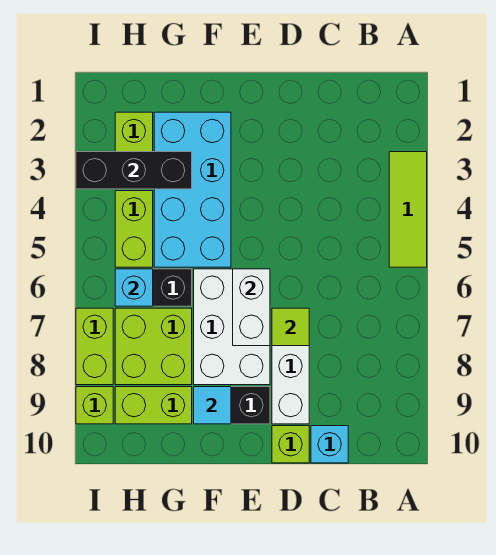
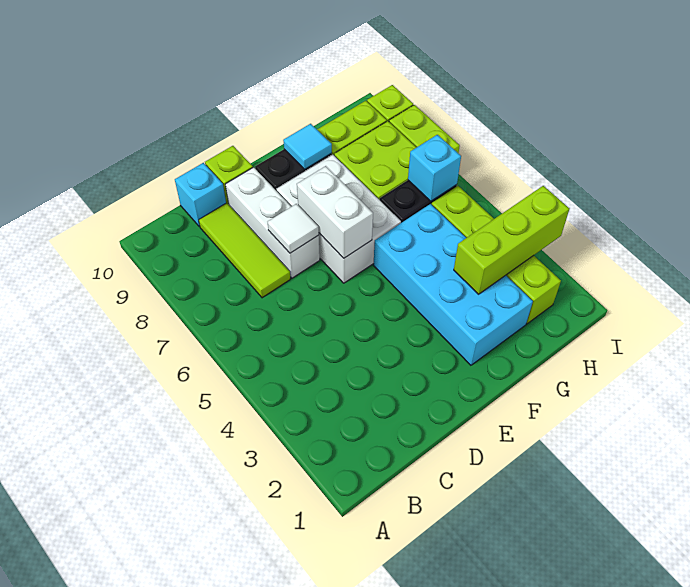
lime tile A3:A5 level 1 -> lime tile C7:C9 level 1
lime tile D7 level 2 -> white tile D7 level 2
black brick G3:I3 level 2 -> lime brick G3:I3 level 2

